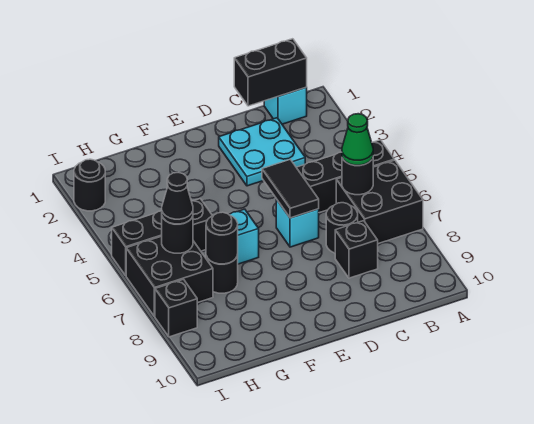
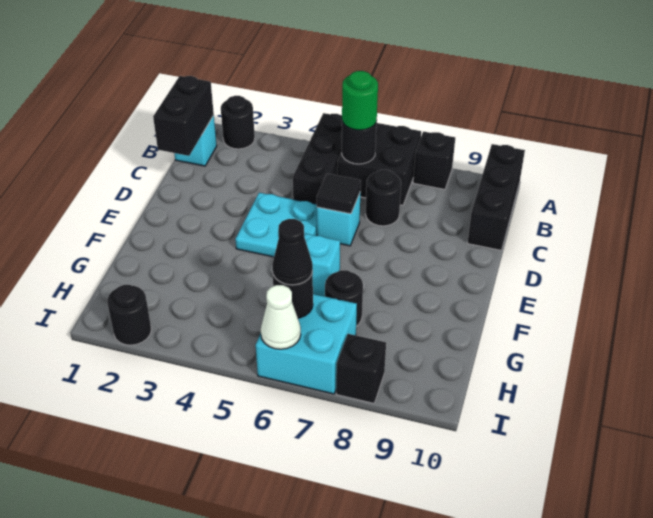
green cone B6 level 3 -> green round brick B6 level 3
cyan plate C2:D3 level 1 -> cyan plate D4:E5 level 1
black brick C8 level 1 -> black brick A8 level 1
black tile D5:D6 level 2 -> black tile D6 level 2
black brick G5:I5 level 1 -> black brick A10:C10 level 1
black round brick G7 level 2 -> black round brick A2 level 1
black brick H6:I7 level 1 -> cyan brick H6:I7 level 1
none -> white cone I6 level 2

